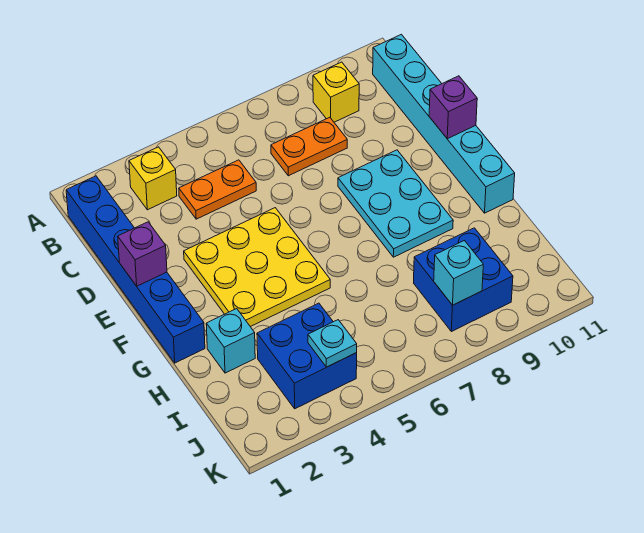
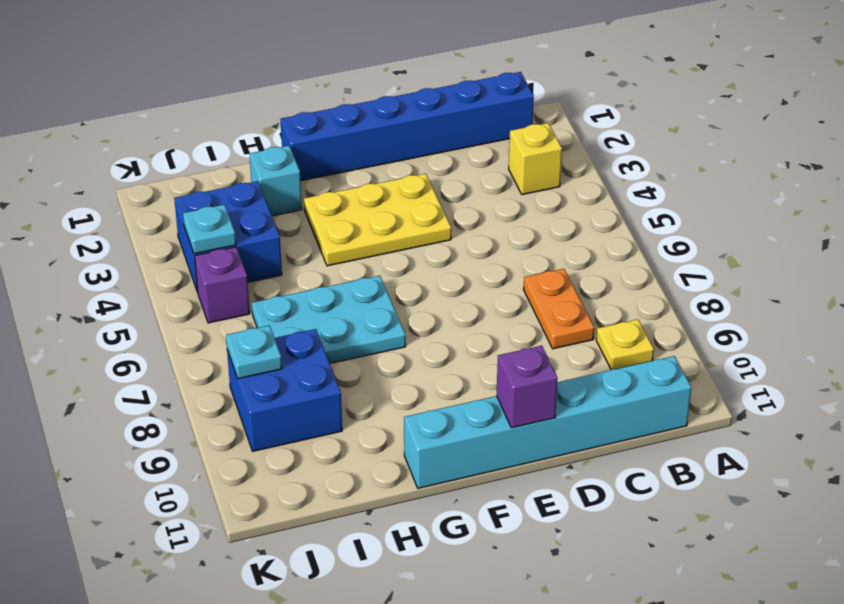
yellow brick B9 level 1 -> yellow plate B9 level 1
orange plate C4:C5 level 1 -> none
purple brick E1 level 2 -> purple brick J5 level 1
yellow plate E3:G5 level 1 -> yellow plate E3:G4 level 1
cyan plate E8:G9 level 1 -> cyan plate G6:I7 level 1
cyan brick J8 level 2 -> cyan plate J8 level 2

